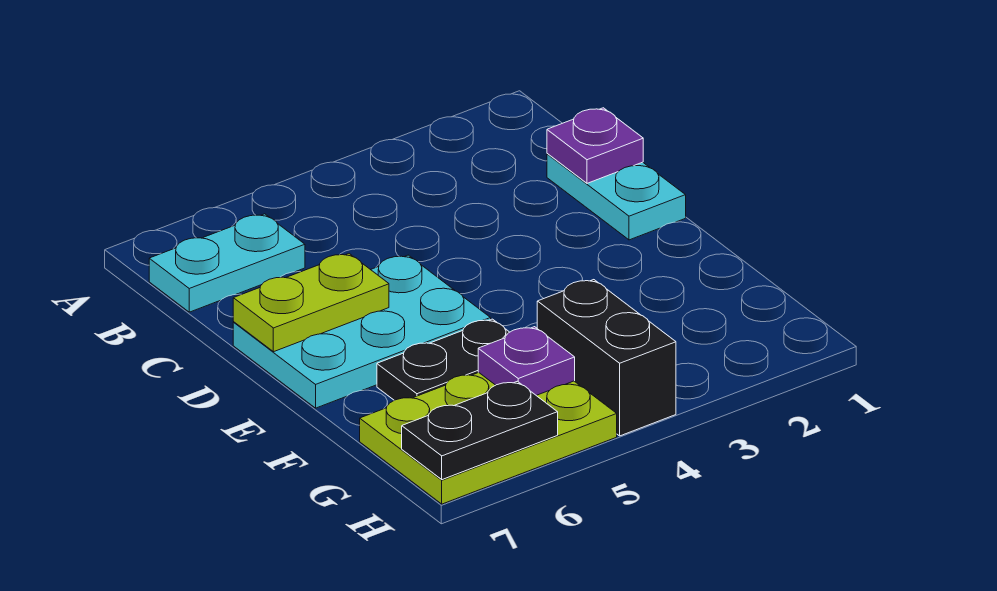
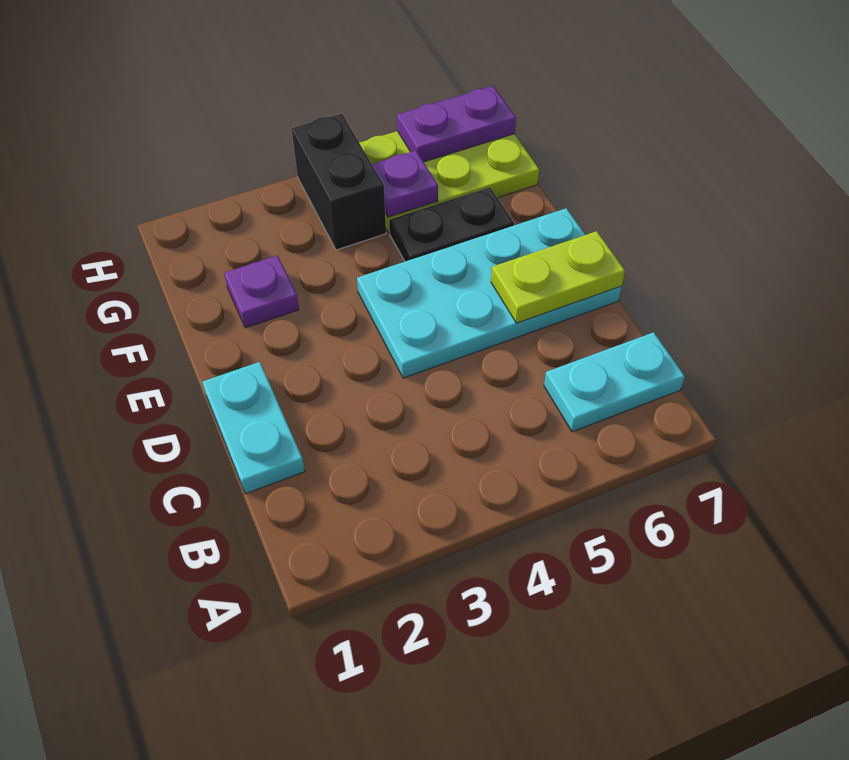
purple plate C1 level 2 -> purple plate F2 level 1
cyan plate D5:E7 level 1 -> cyan plate D4:E7 level 1
black plate H6:H7 level 2 -> purple plate H6:H7 level 2

